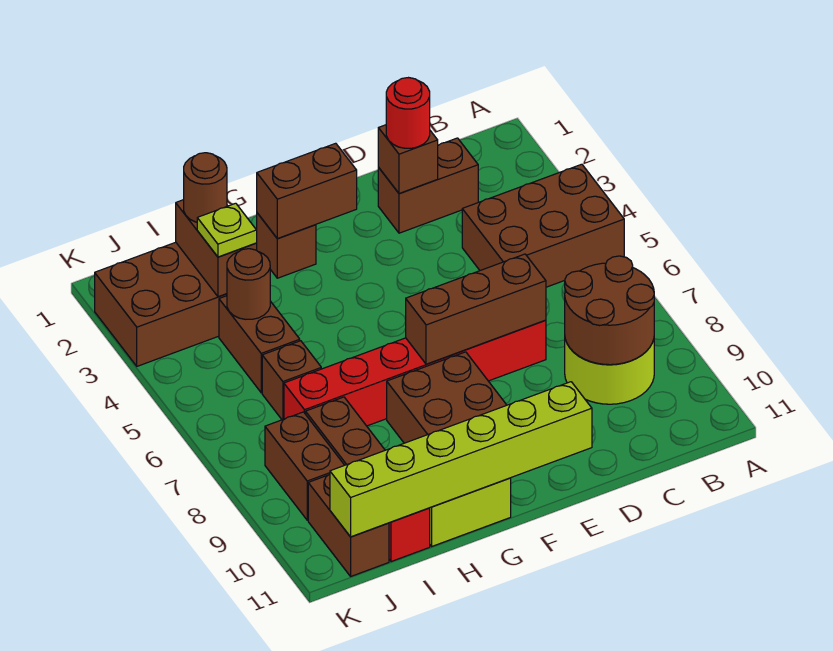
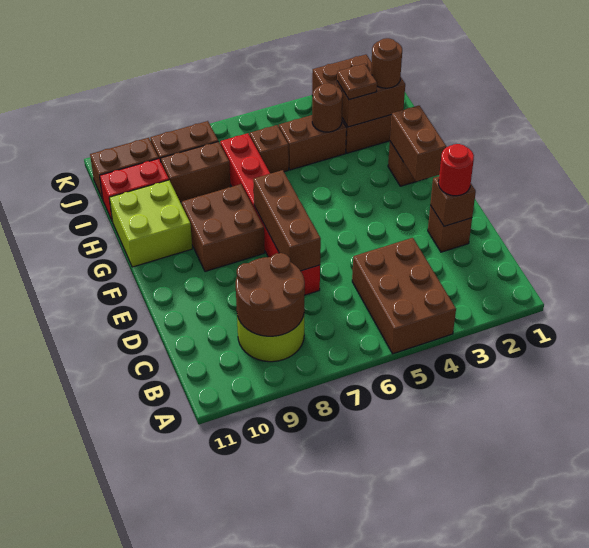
brown brick C2:D2 level 1 -> brown brick D2 level 1
lime brick E11:J11 level 2 -> none
lime plate I3 level 3 -> brown plate I3 level 3

